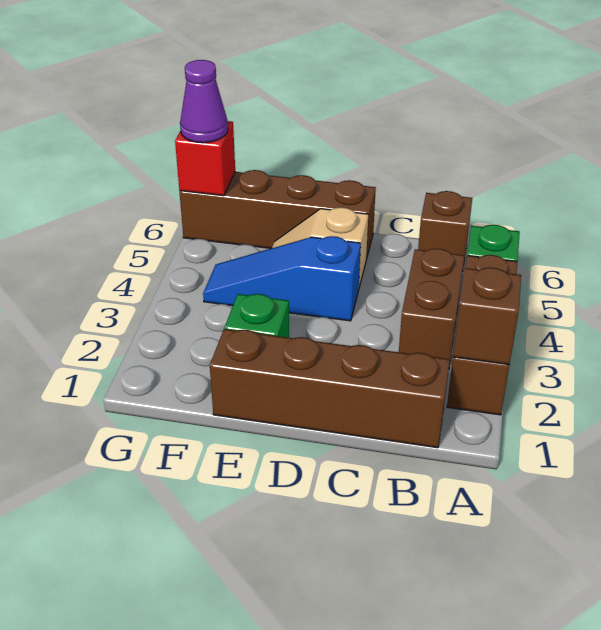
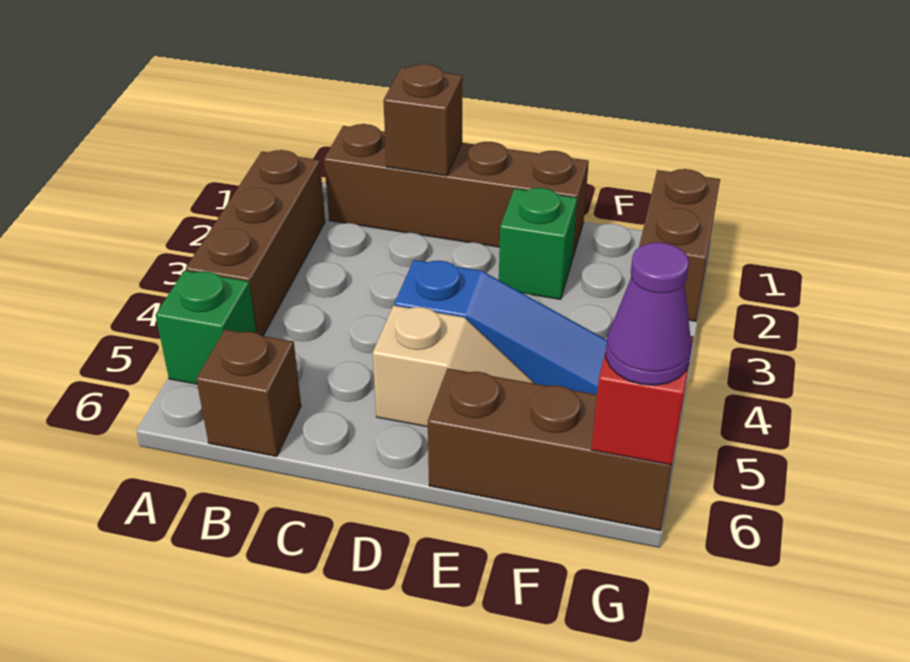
brown brick A2 level 2 -> brown brick C1 level 2
brown brick B3:B4 level 1 -> brown brick G1:G2 level 1
brown brick D6:G6 level 1 -> brown brick E6:G6 level 1

